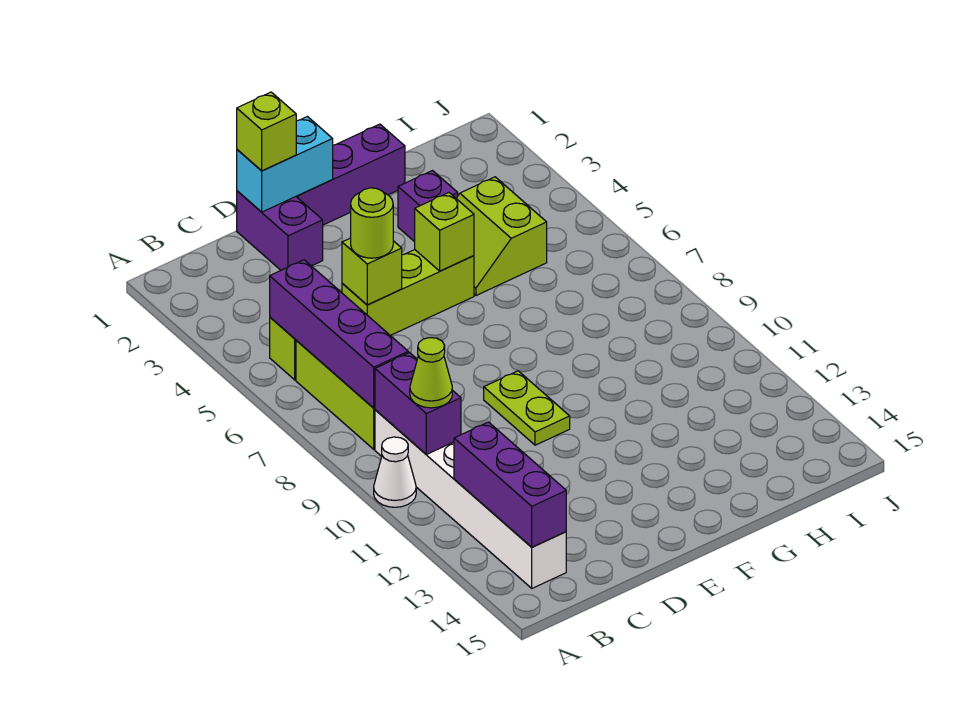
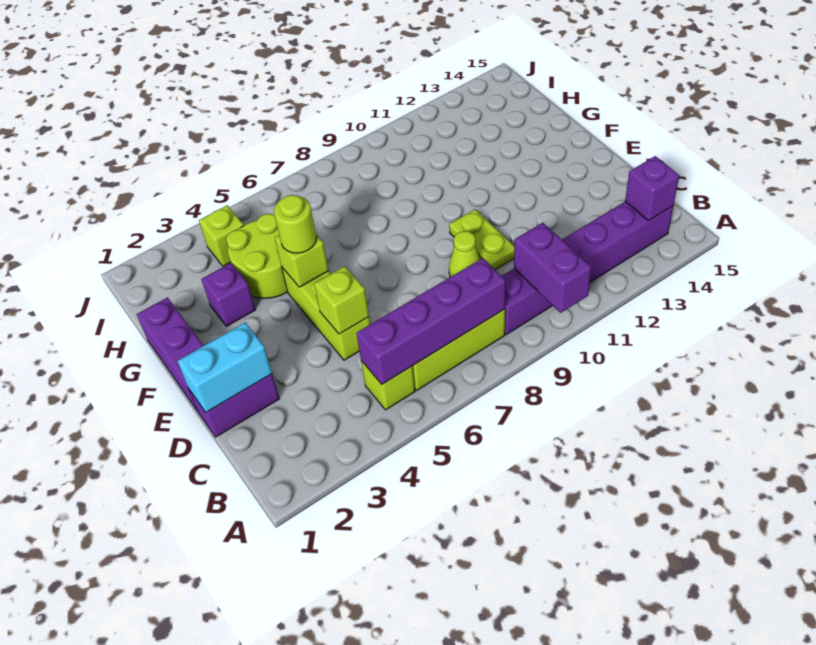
white cone A10 level 1 -> none
white brick B9:B14 level 1 -> purple brick B9:B14 level 1
purple brick B9:B10 level 2 -> purple brick A10:B10 level 2
lime cone B10 level 3 -> lime cone D9 level 1
purple brick B12:B14 level 2 -> purple brick B14 level 2
cyan brick D1:E1 level 2 -> cyan brick D1:D2 level 2
lime brick D1 level 3 -> lime brick I4 level 1
lime round brick D5 level 3 -> lime round brick F5 level 3
lime plate E9:E10 level 1 -> lime plate D10:E10 level 1
lime slope G4:H5 level 1 top H -> lime round brick G4:H5 level 1

